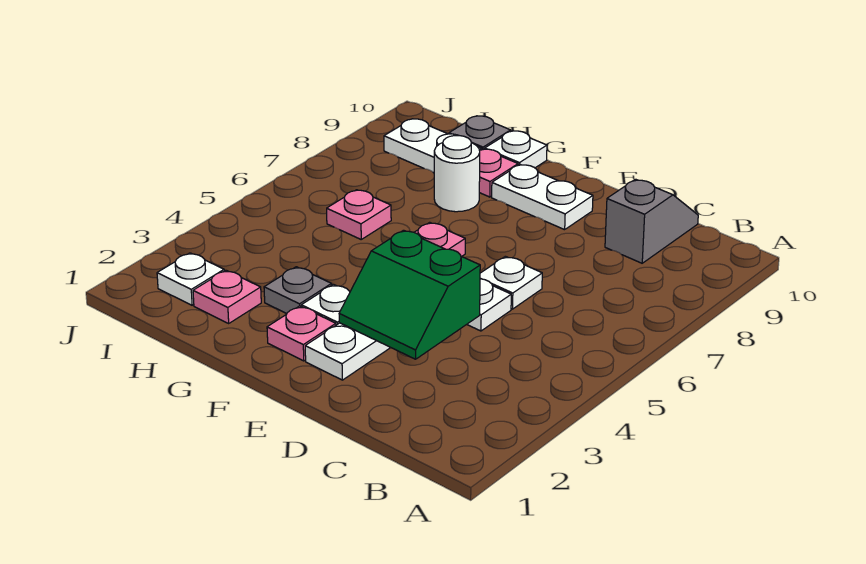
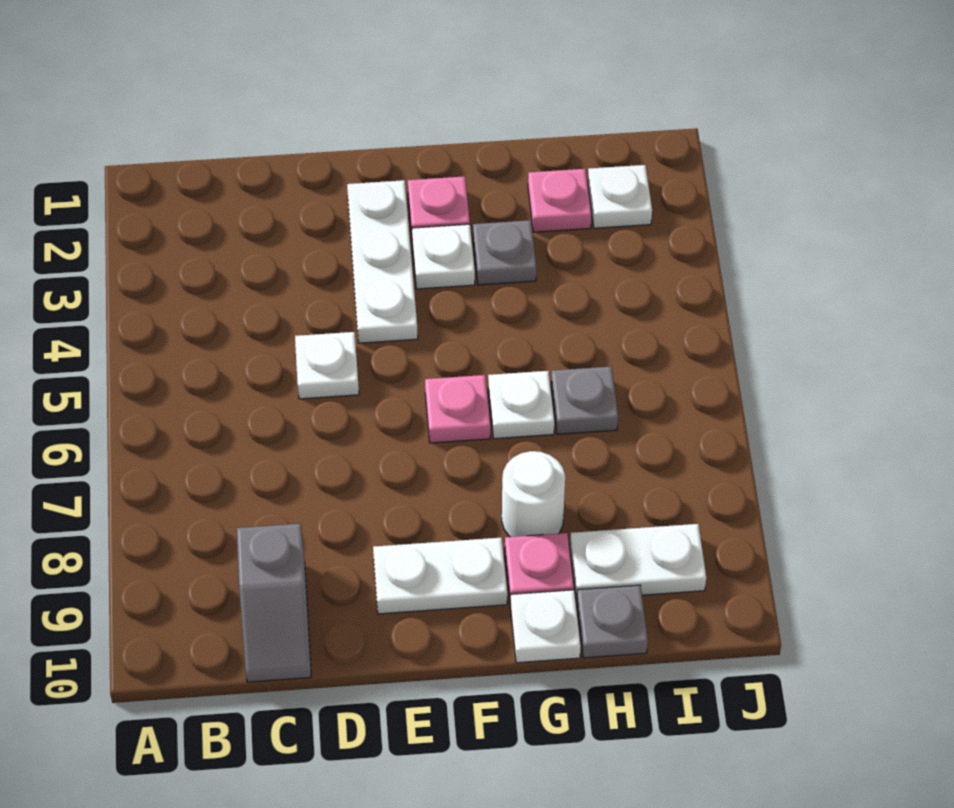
green slope D3:E4 level 2 top 4 -> none
white plate D6 level 1 -> white plate G6 level 1
pink plate H6 level 1 -> grey plate H6 level 1

